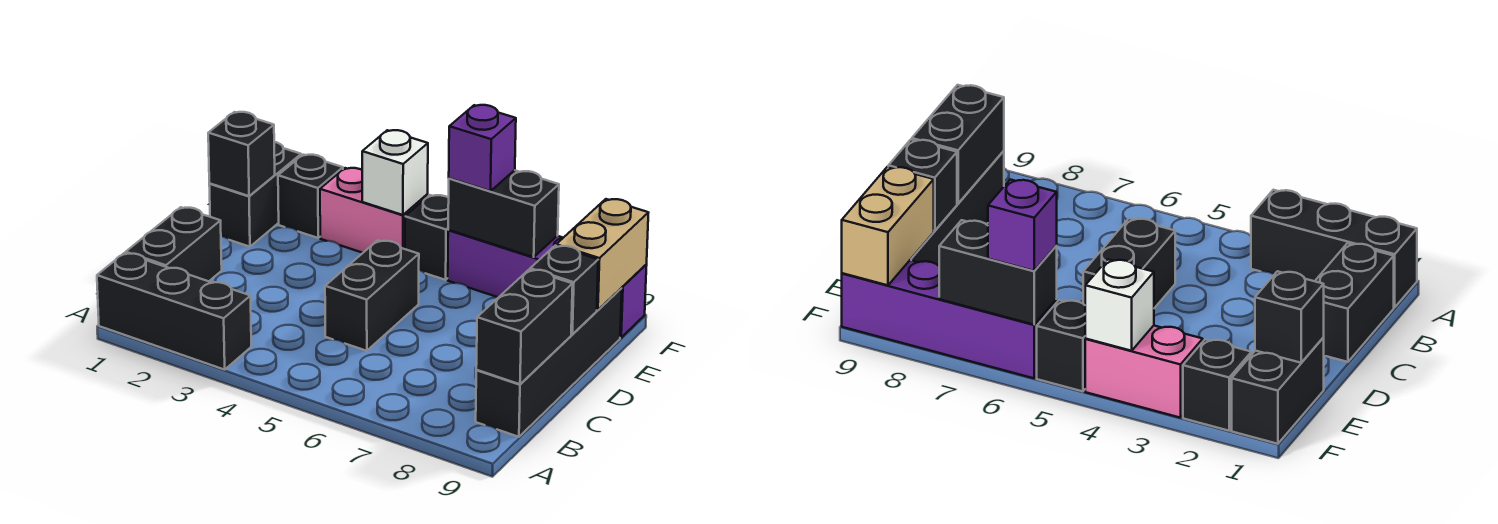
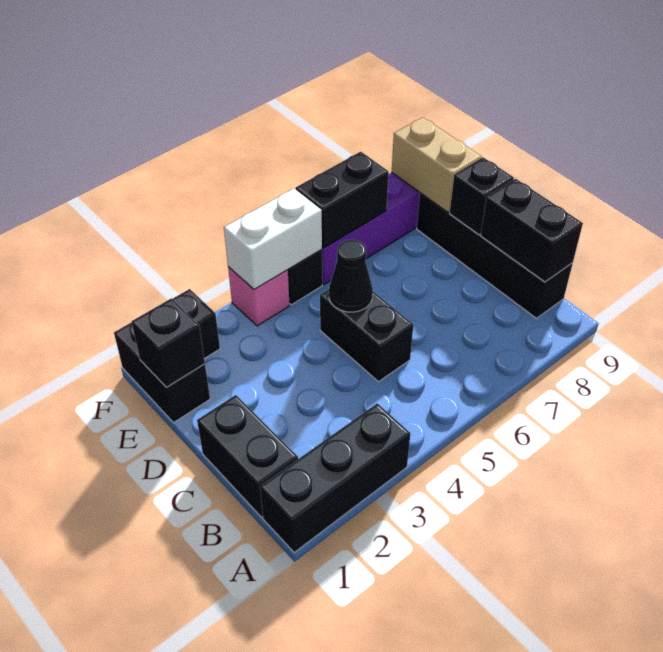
none -> black cone D5 level 2
pink brick F3:F4 level 1 -> pink brick F4 level 1
white brick F4 level 2 -> white brick F4:F5 level 2
purple brick F6 level 3 -> none

